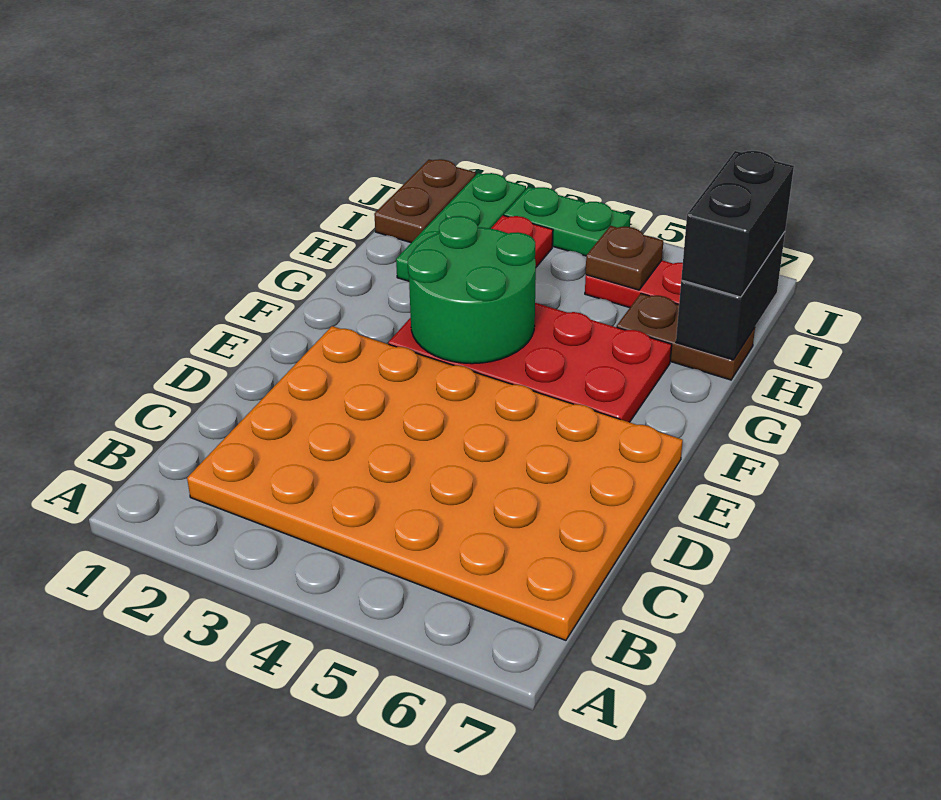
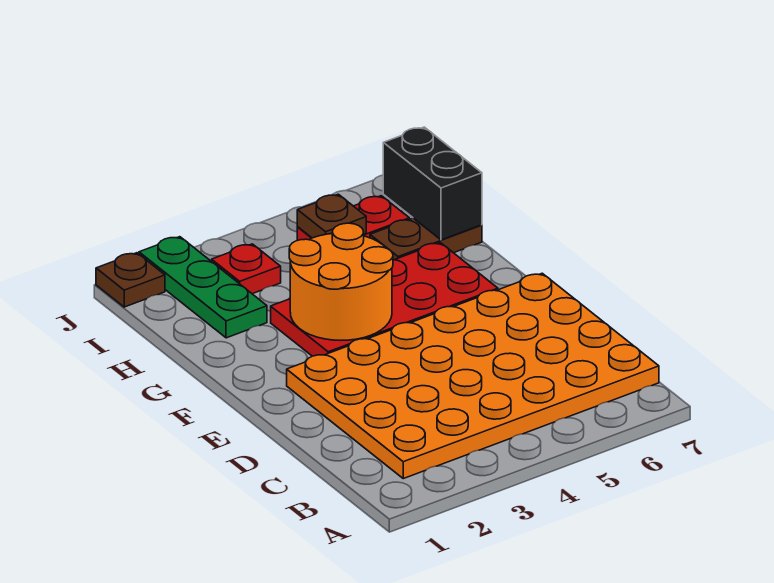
green round brick F3:G4 level 2 -> orange round brick F3:G4 level 2
black brick H7:I7 level 3 -> none
brown plate I1:J1 level 1 -> brown plate J1 level 1
green plate J3:J4 level 1 -> none

